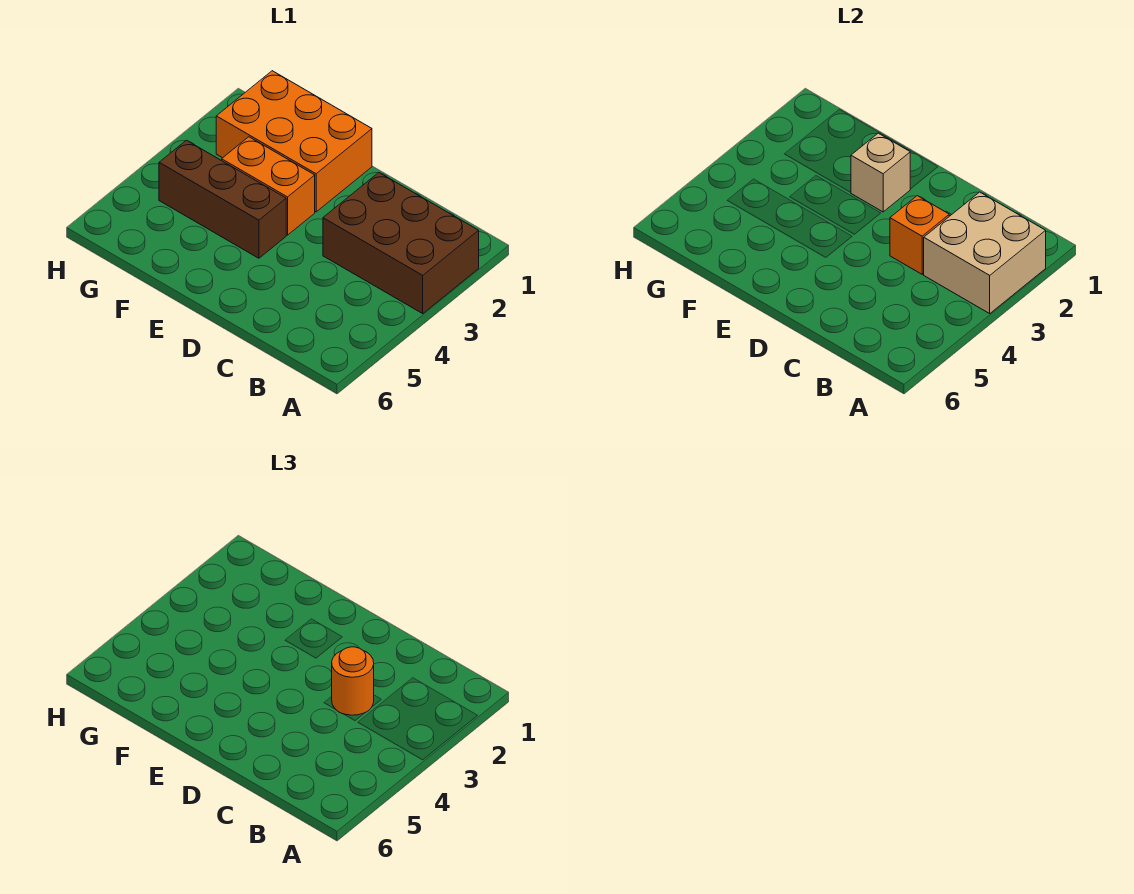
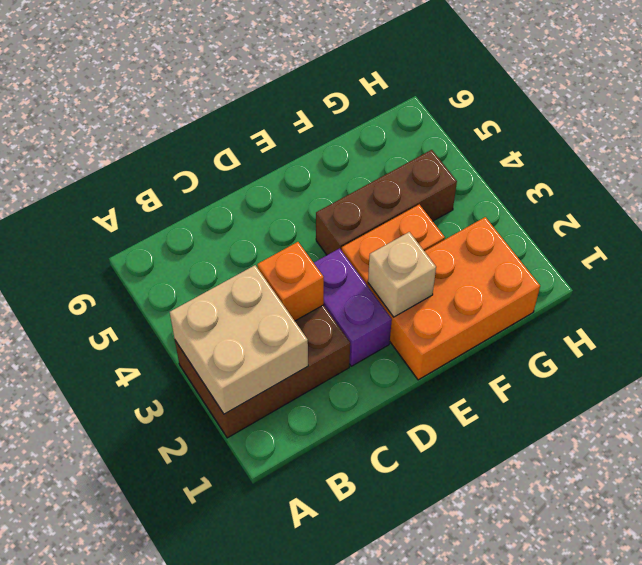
orange round brick C3 level 3 -> none
none -> purple brick D2:D3 level 1

